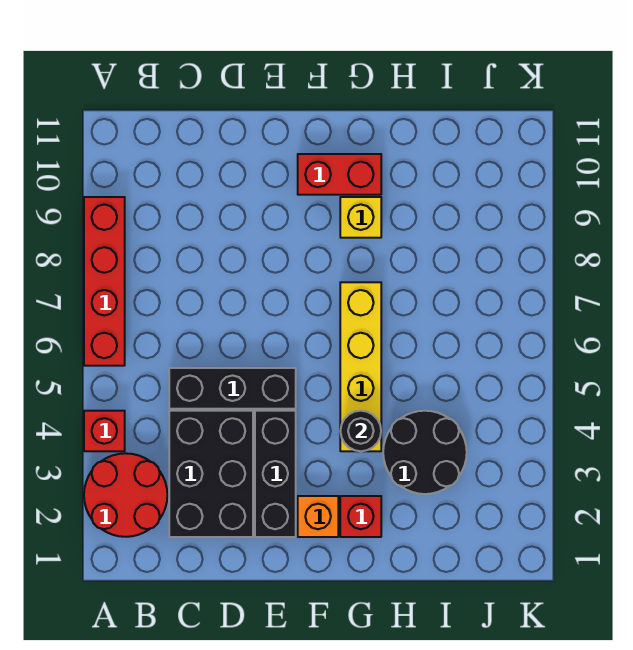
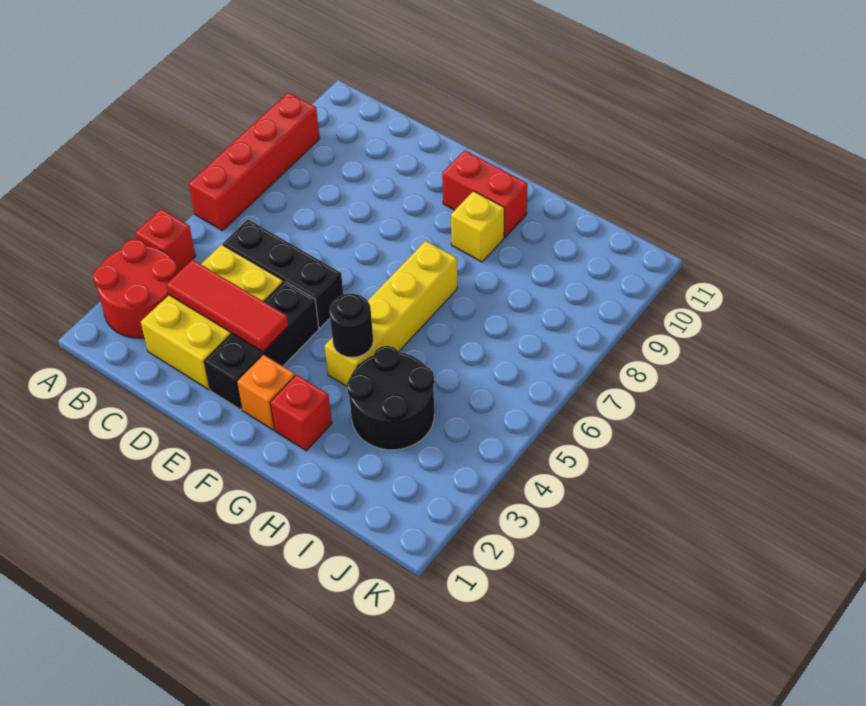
black brick C2:D4 level 1 -> yellow brick C2:D4 level 1
none -> red tile C3:E3 level 2

